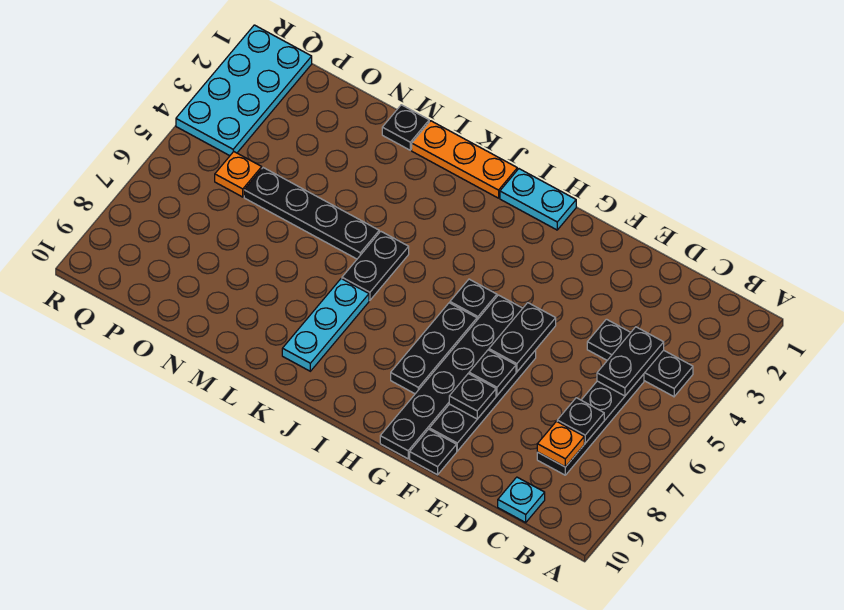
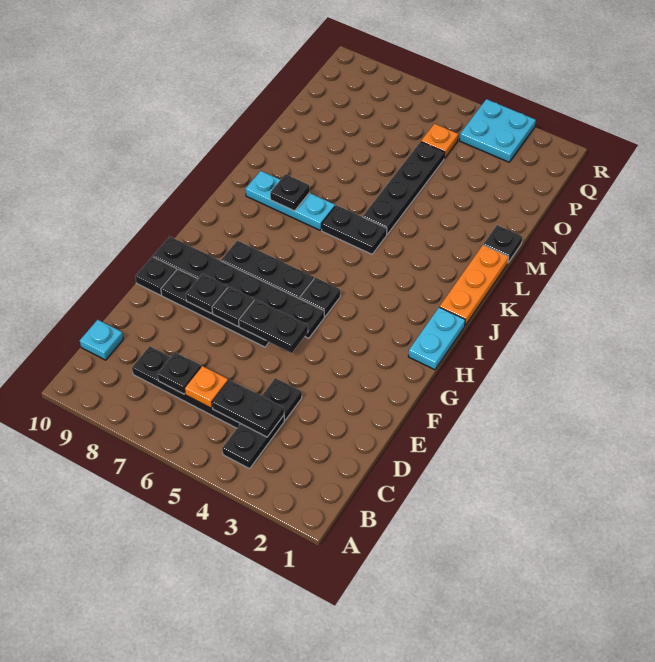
orange plate C8 level 2 -> orange plate C6 level 2
none -> black plate K8 level 2
cyan plate Q1:R4 level 1 -> cyan plate Q3:R4 level 1

